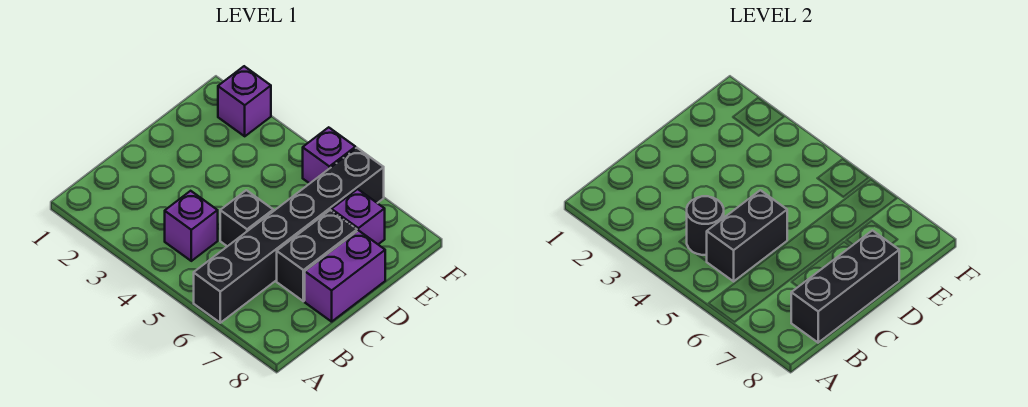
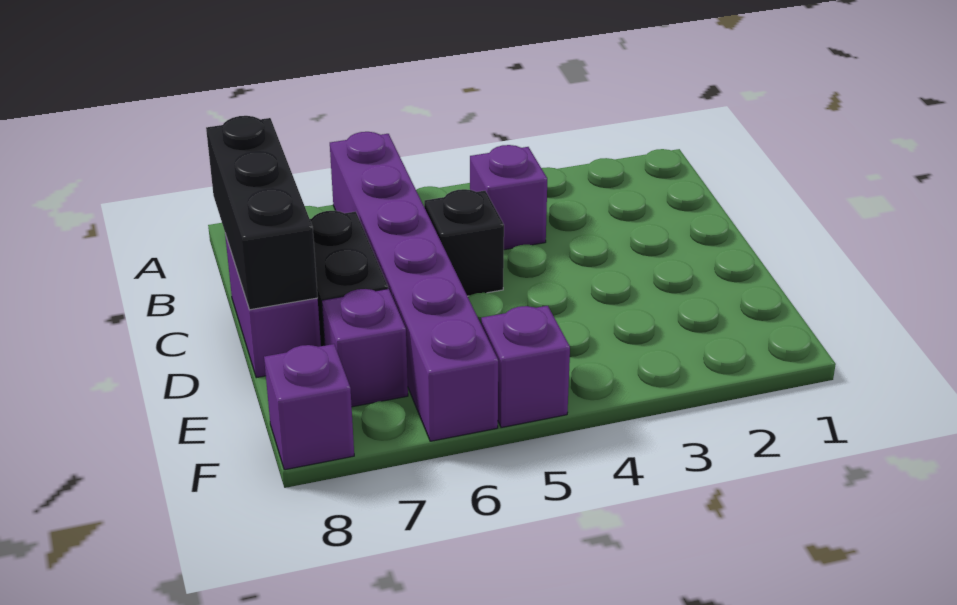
black brick A6:F6 level 1 -> purple brick A6:F6 level 1
black round brick B4 level 2 -> none
black brick B5:C5 level 2 -> none
purple brick F2 level 1 -> purple brick F8 level 1

